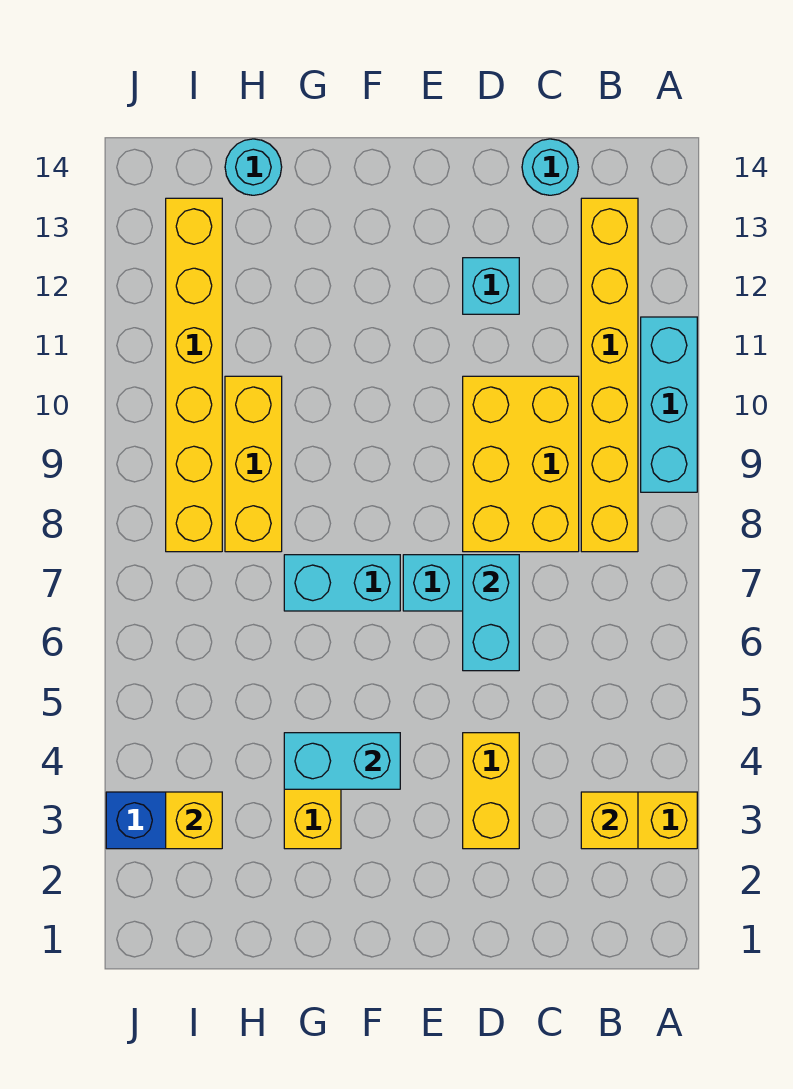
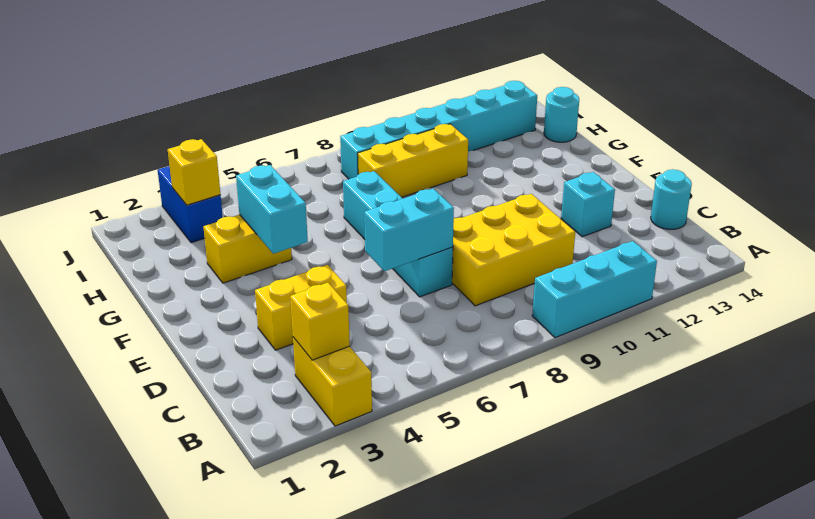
yellow brick B8:B13 level 1 -> none
yellow brick I8:I13 level 1 -> cyan brick I8:I13 level 1

